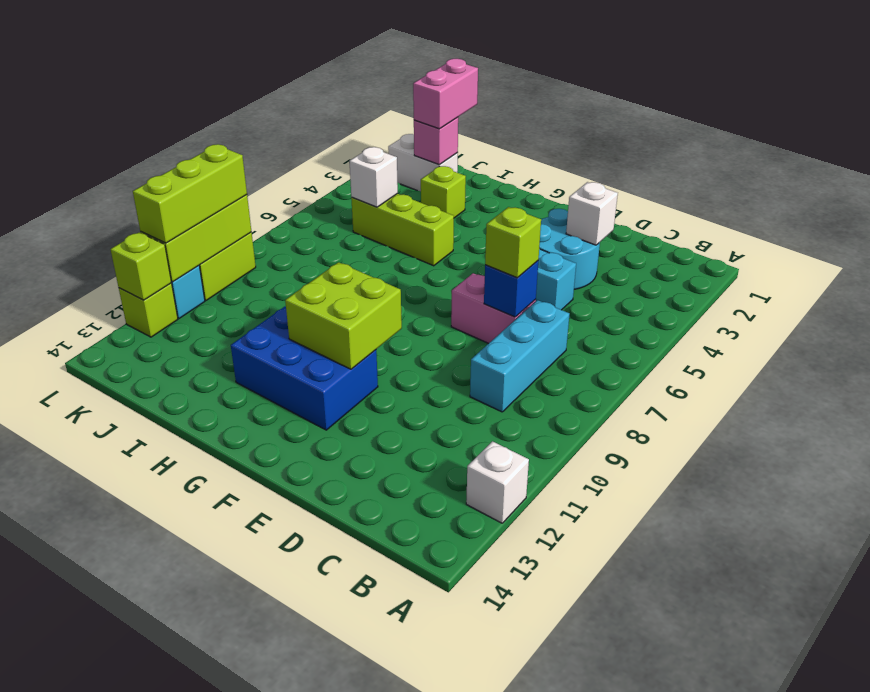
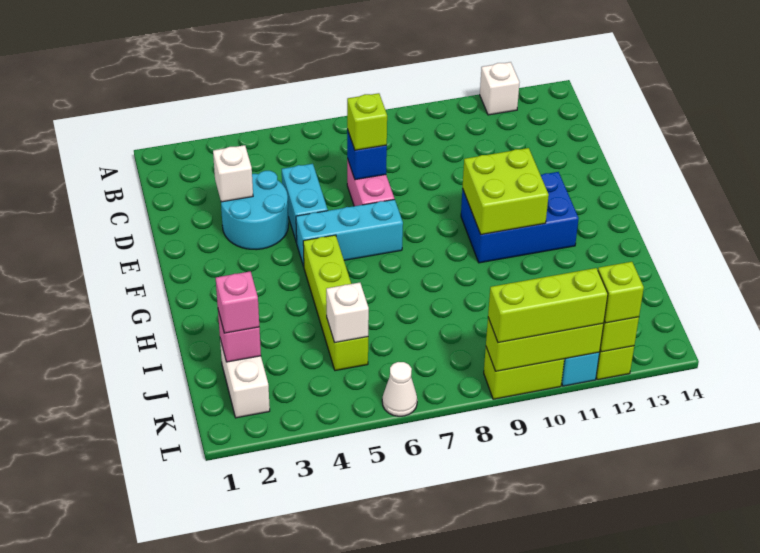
cyan brick C7:C9 level 1 -> cyan brick F5:F7 level 1
blue brick F11:H12 level 1 -> blue brick F10:G12 level 1
lime brick H5:J5 level 1 -> lime brick G5:J5 level 1
lime brick I3 level 1 -> lime brick L12 level 3
pink brick J1:J2 level 3 -> pink brick J2 level 3
none -> white cone L6 level 1

